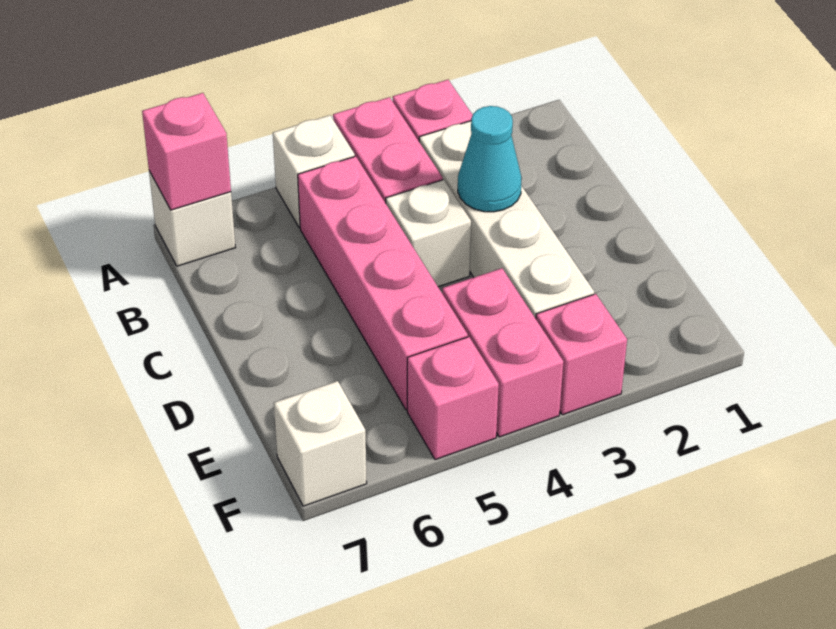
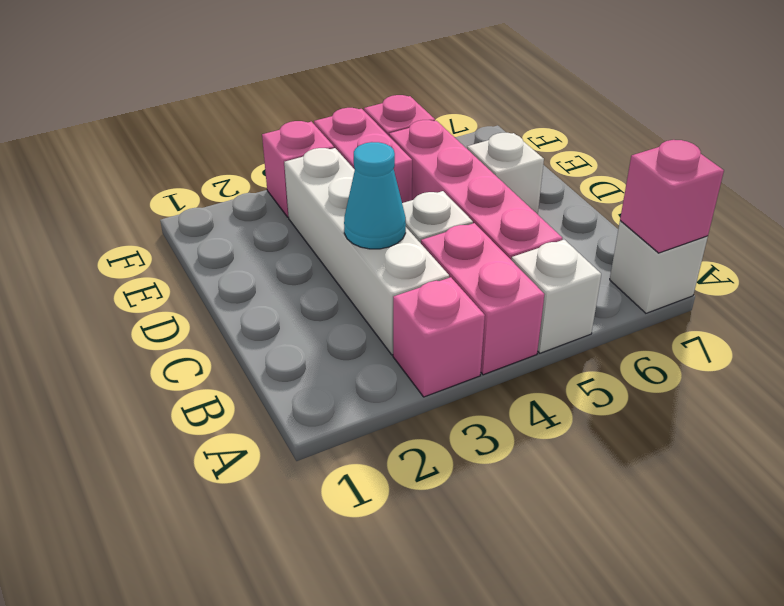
white brick F7 level 1 -> white brick D6 level 1

